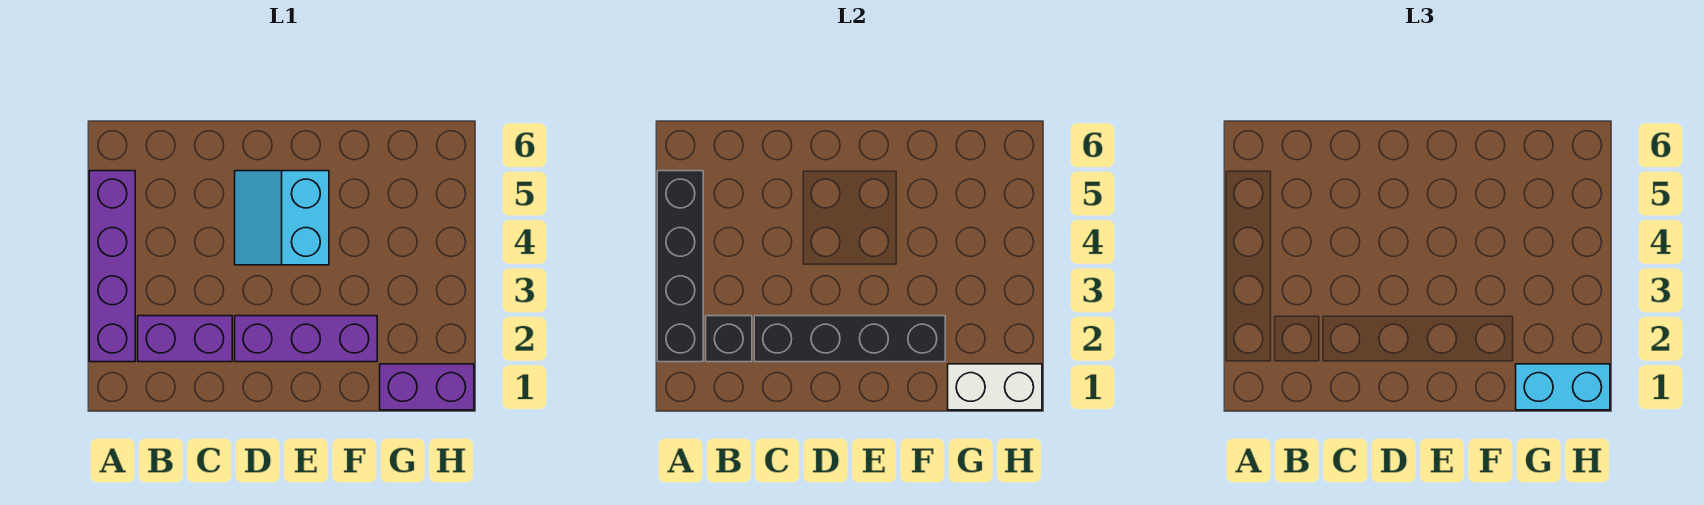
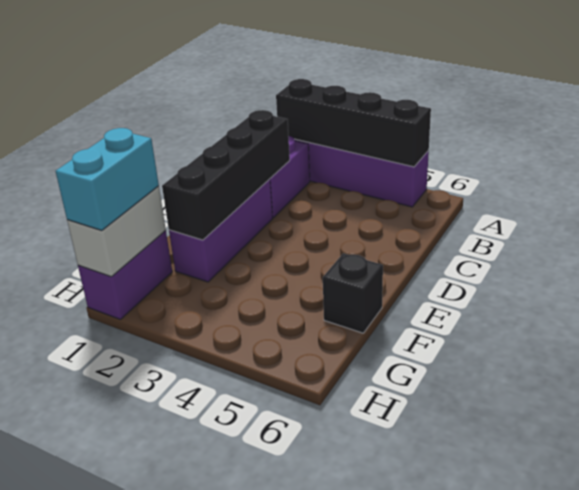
black brick B2 level 2 -> black brick F6 level 1
cyan slope D4:E5 level 1 top E -> none

